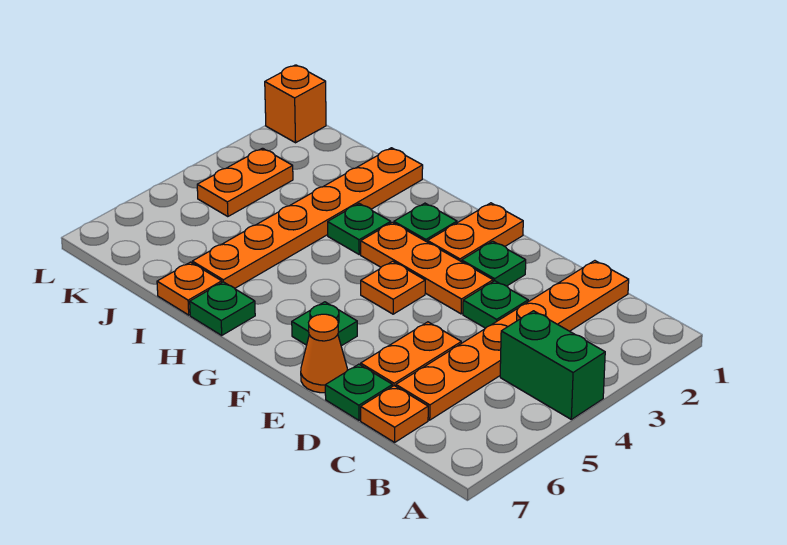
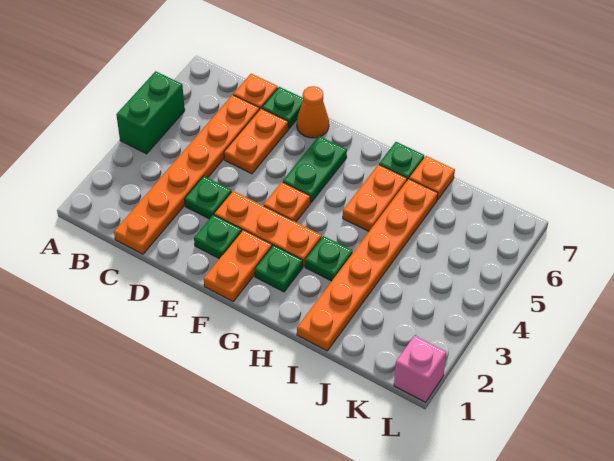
green brick A4:B4 level 1 -> green brick A4:A5 level 1
green plate F6 level 1 -> green plate F5:F6 level 1
orange plate K3:K4 level 1 -> orange plate H5:H6 level 1
orange brick L1 level 1 -> pink brick L1 level 1

